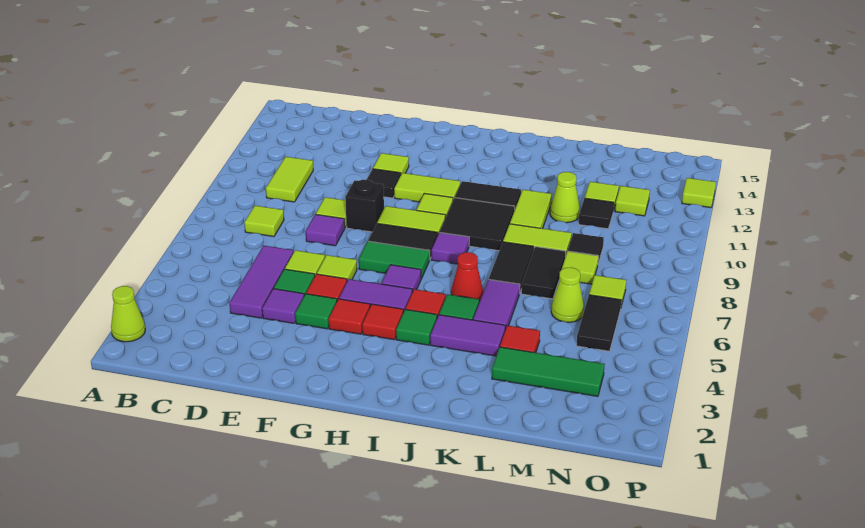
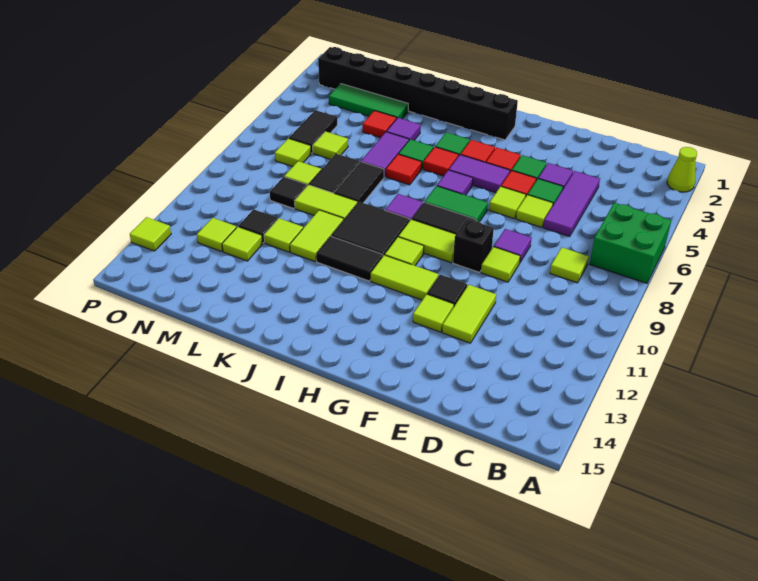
none -> green brick A6:B7 level 1
lime tile C10:C11 level 1 -> lime tile E11:E12 level 1
none -> black brick H2:O2 level 1
purple tile J4:K4 level 1 -> purple tile K4 level 1
red cone J6 level 1 -> red tile J6 level 1
lime cone L11 level 1 -> lime tile L11 level 1
lime cone M6 level 1 -> lime tile M6 level 1

